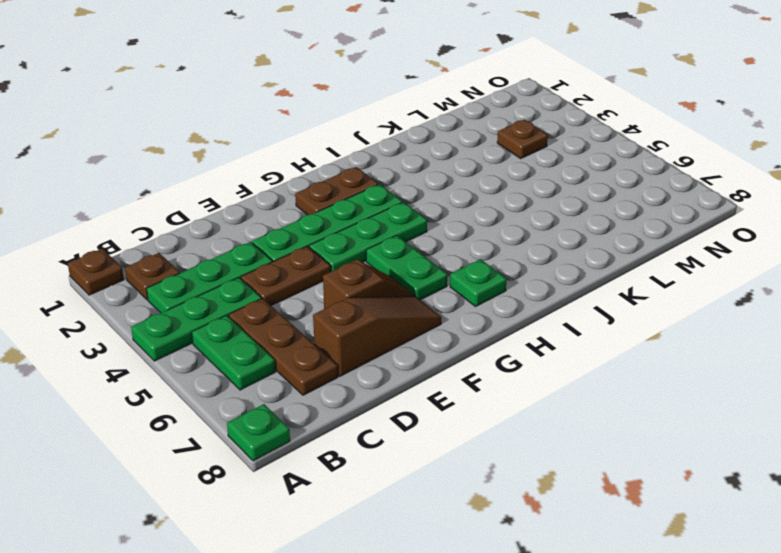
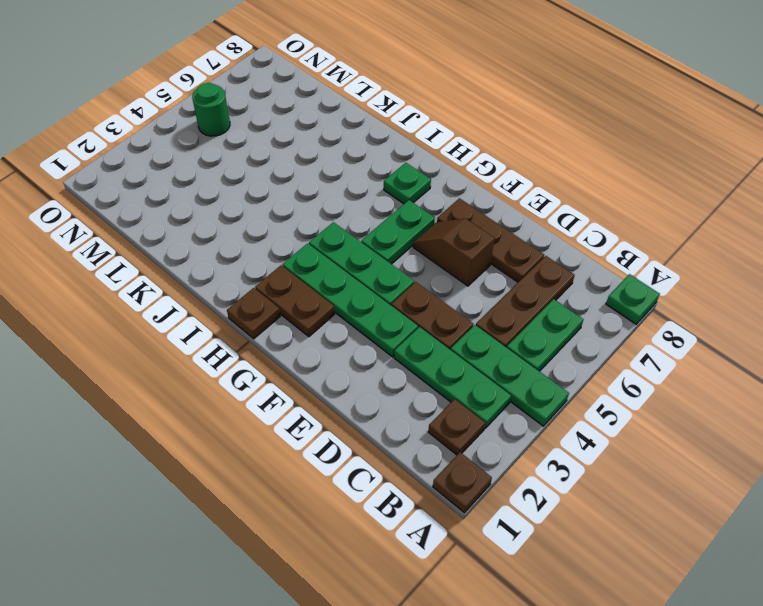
brown slope D7:F7 level 1 top D -> brown plate D7:F7 level 1
brown plate M3 level 1 -> brown plate H1 level 1
none -> green round brick N5 level 1

